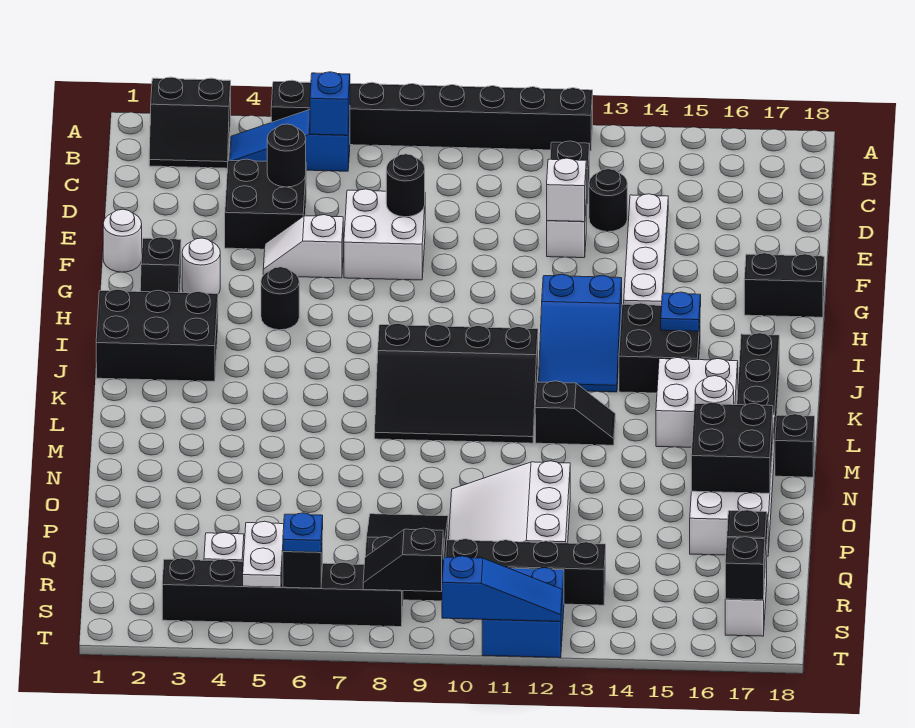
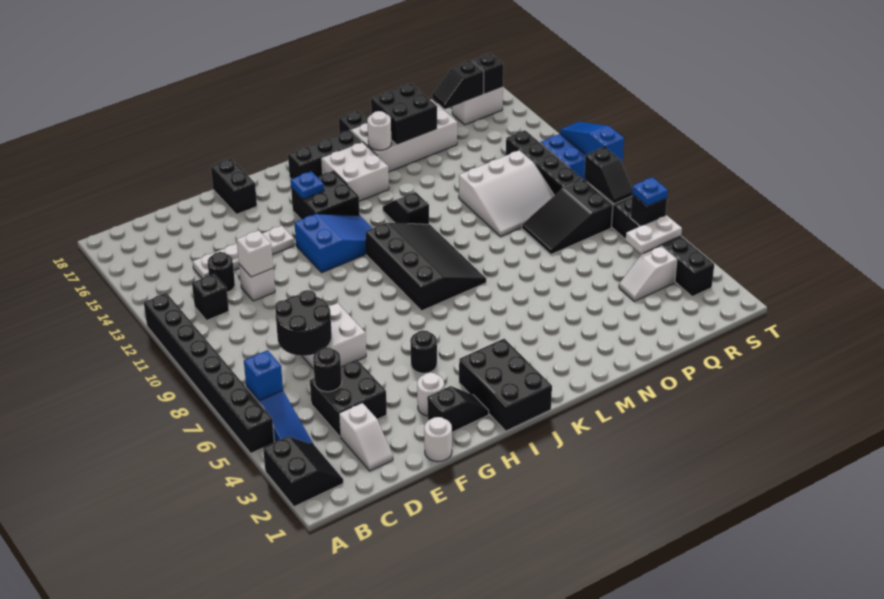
black round brick E8 level 2 -> black round brick D7:E8 level 2
white slope F5:F6 level 1 top 6 -> white slope D2:D3 level 1 top 3

